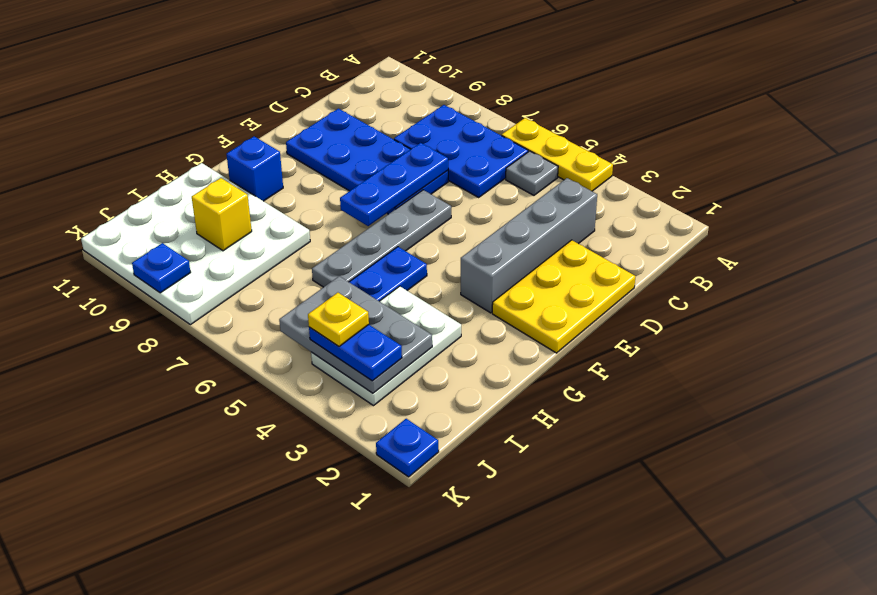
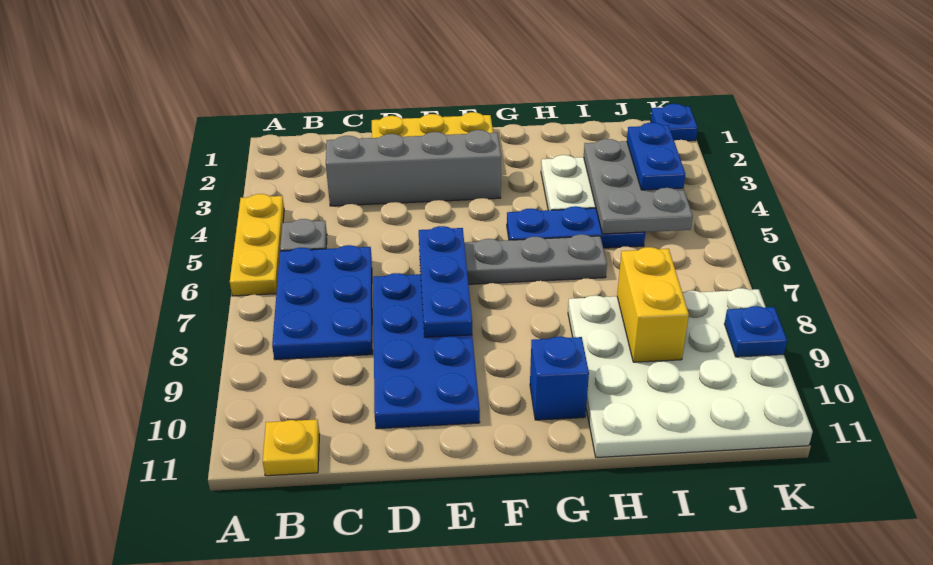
blue plate D7:F7 level 2 -> blue plate E6:E8 level 2
yellow brick I9 level 2 -> yellow brick I8:I9 level 2
yellow plate J4 level 4 -> yellow plate B11 level 1

